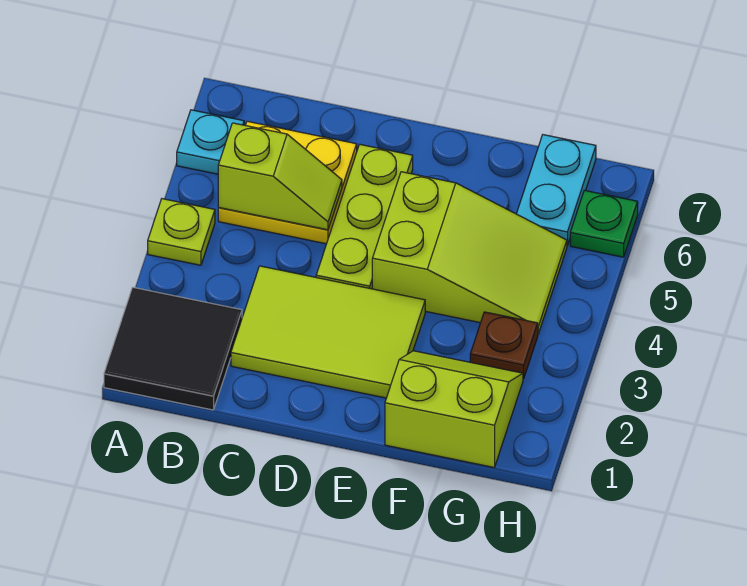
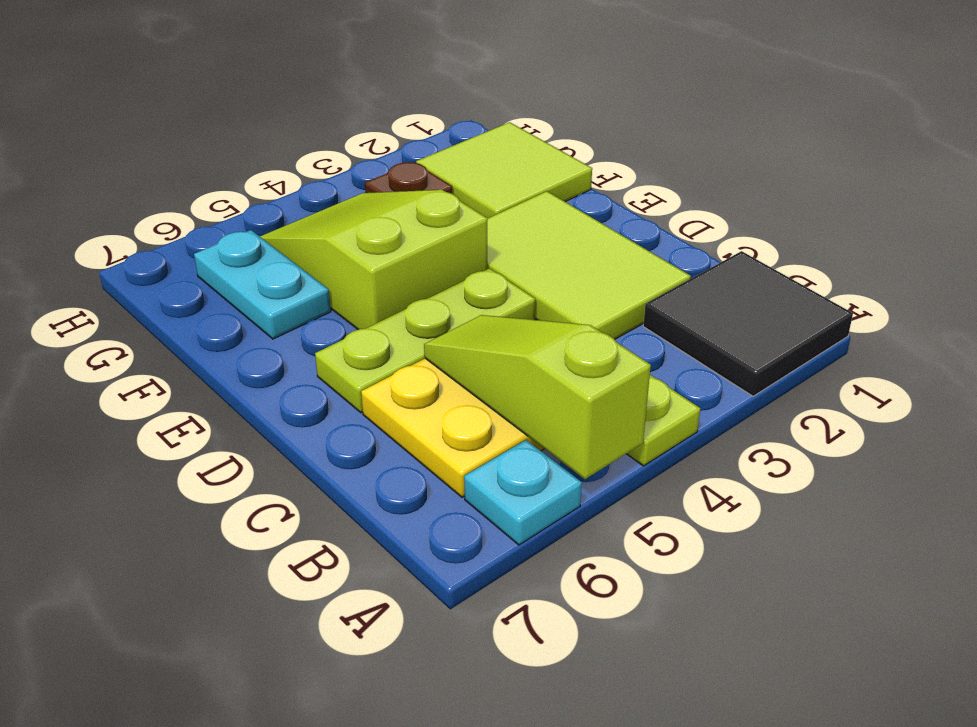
lime slope B5:C5 level 2 top B -> lime slope A5:C5 level 2 top A
lime slope F1:G2 level 1 top 1 -> lime tile F1:G2 level 1
cyan plate G6:G7 level 1 -> cyan plate F6:G6 level 1
green plate H6 level 1 -> none

